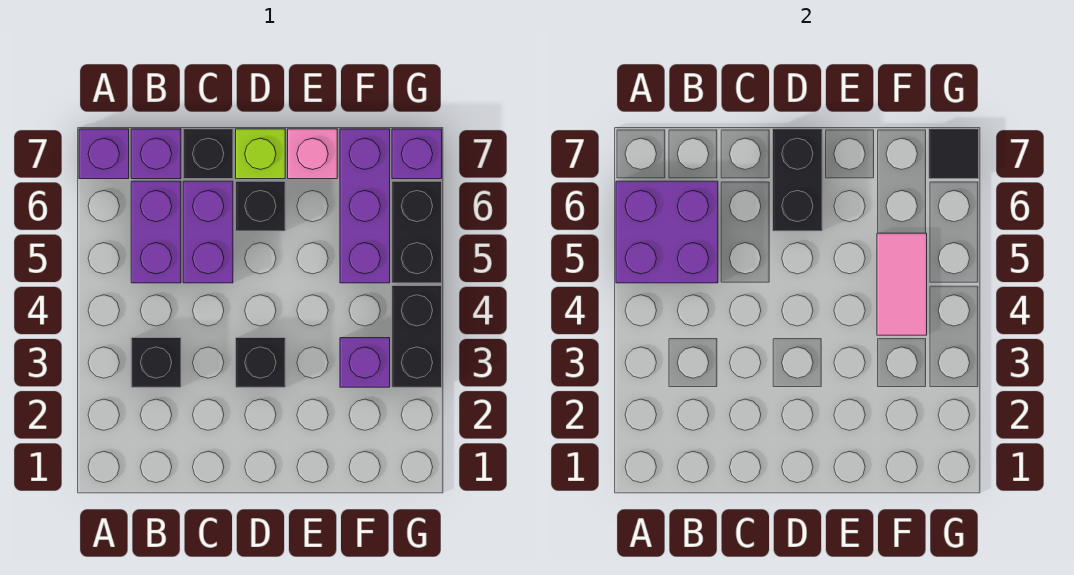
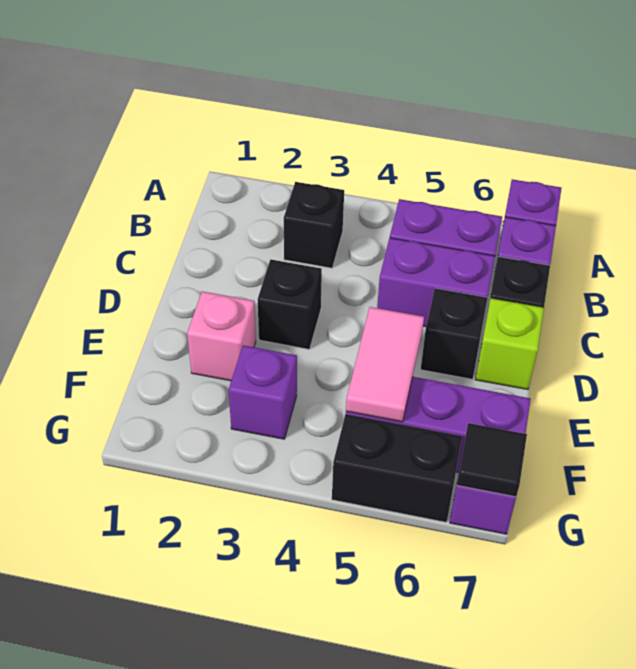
purple brick A5:B6 level 2 -> none
black brick D6:D7 level 2 -> none
pink brick E7 level 1 -> pink brick E2 level 1
pink tile F4:F5 level 2 -> pink tile E5:F5 level 2
black brick G3:G4 level 1 -> none

